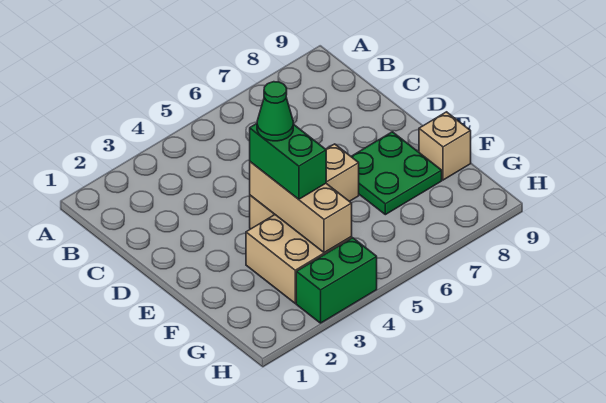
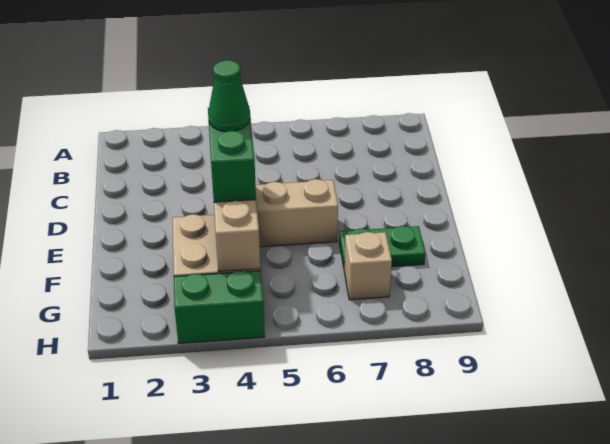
green plate E7:F8 level 1 -> green plate F7:F8 level 1
tan brick F9 level 1 -> tan brick G7 level 1

